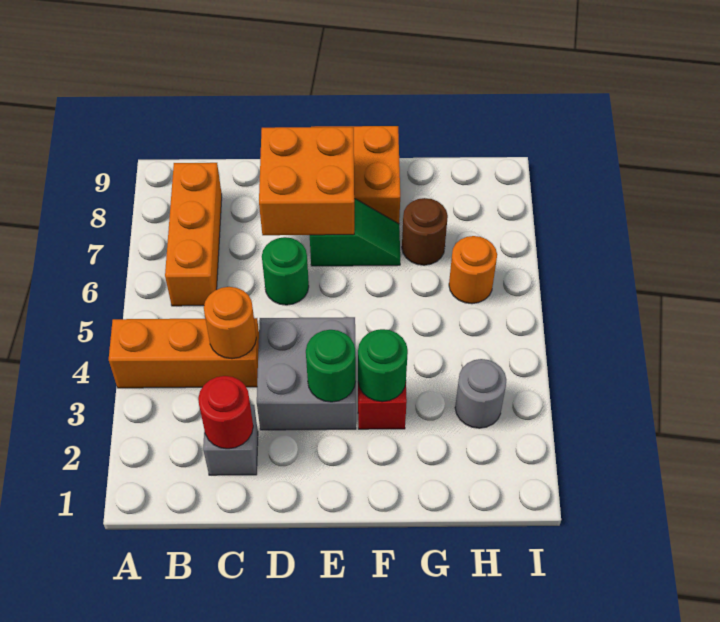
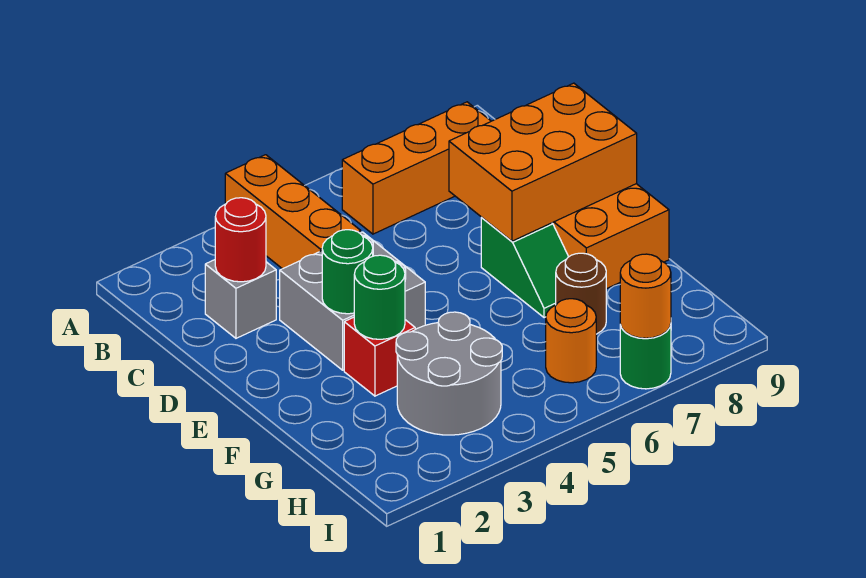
orange round brick C4 level 2 -> orange round brick I7 level 2
green round brick D6 level 1 -> green round brick I7 level 1
orange brick D7:E8 level 2 -> orange brick D7:E9 level 2
grey round brick H3 level 1 -> grey round brick G3:H4 level 1

